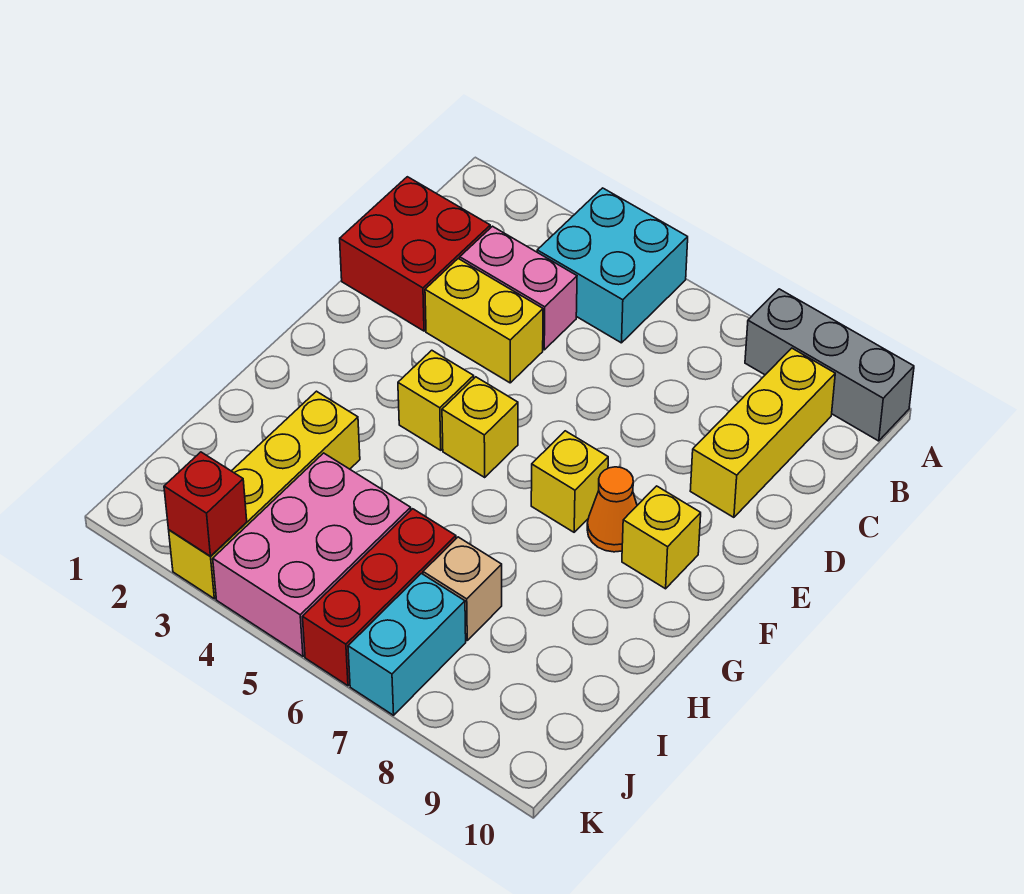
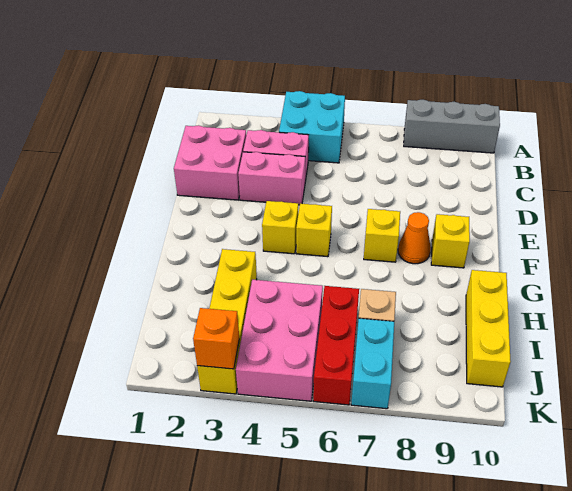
yellow brick B9:D9 level 1 -> yellow brick H10:J10 level 1
red brick C1:D2 level 1 -> pink brick C1:D2 level 1
yellow brick D3:D4 level 1 -> pink brick D3:D4 level 1
red brick K3 level 2 -> orange brick K3 level 2

